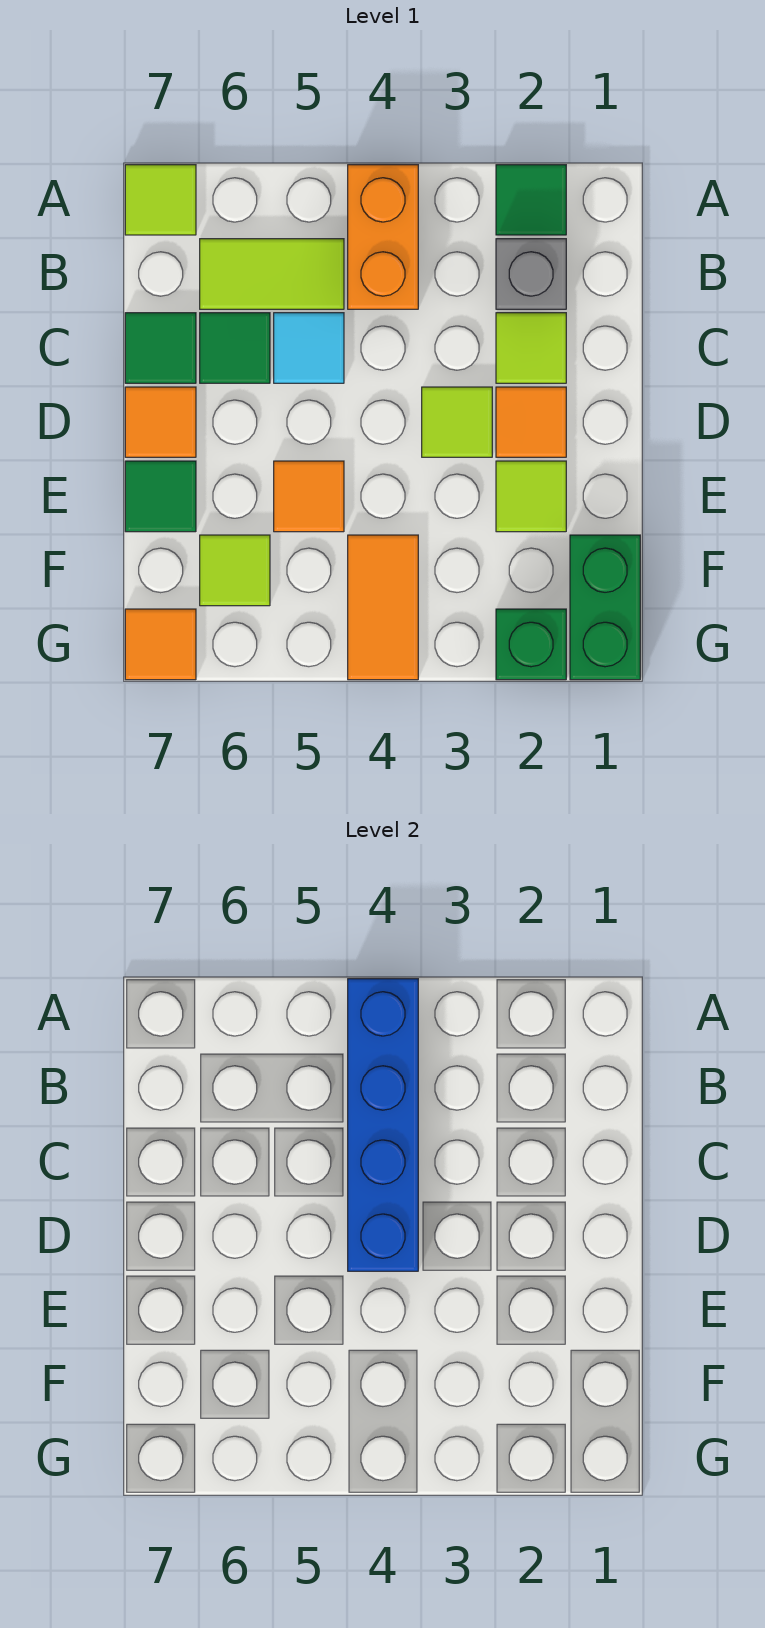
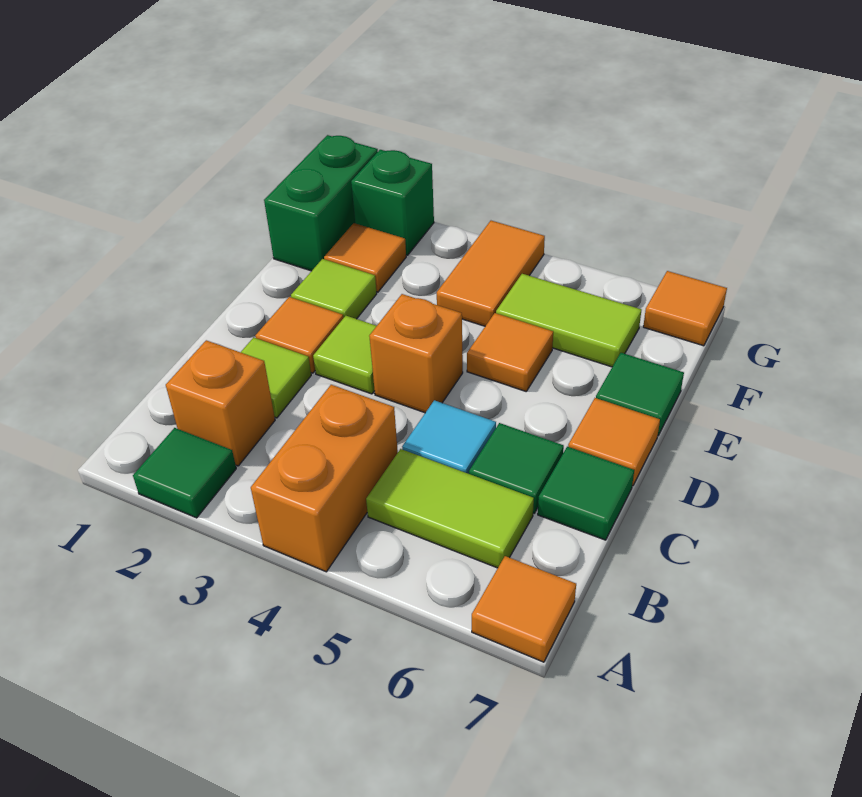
blue brick A4:D4 level 2 -> none
lime tile A7 level 1 -> orange tile A7 level 1
grey brick B2 level 1 -> orange brick B2 level 1
none -> orange brick D4 level 1
none -> orange tile F2 level 1
lime tile F6 level 1 -> lime tile F5:F6 level 1

